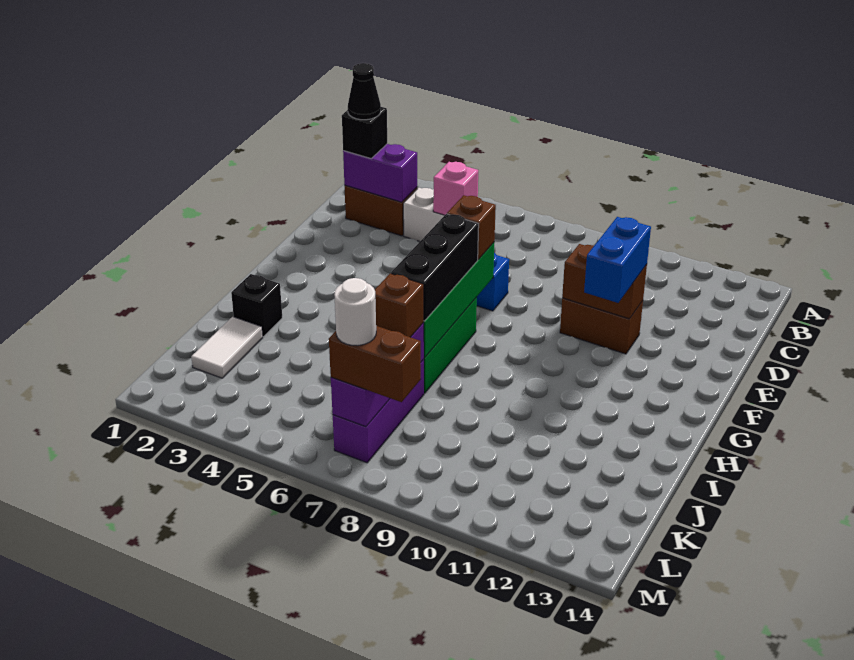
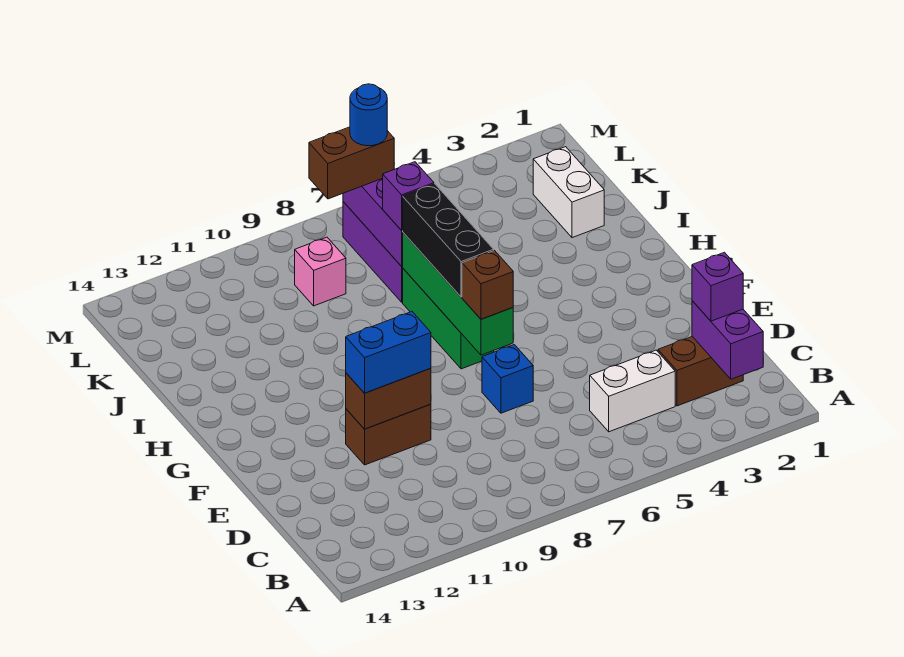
purple brick C2:C3 level 2 -> purple brick B2:C2 level 2
black brick C2 level 3 -> purple brick C2 level 3
black cone C2 level 4 -> none
pink brick C5 level 2 -> pink brick K9 level 1
blue brick E11:F11 level 3 -> blue brick E10:E11 level 3
black brick I2 level 1 -> none
white tile J2:K2 level 1 -> white brick J2:K2 level 1
brown brick J7 level 3 -> purple brick J7 level 3
white round brick L7 level 4 -> blue round brick L7 level 4

